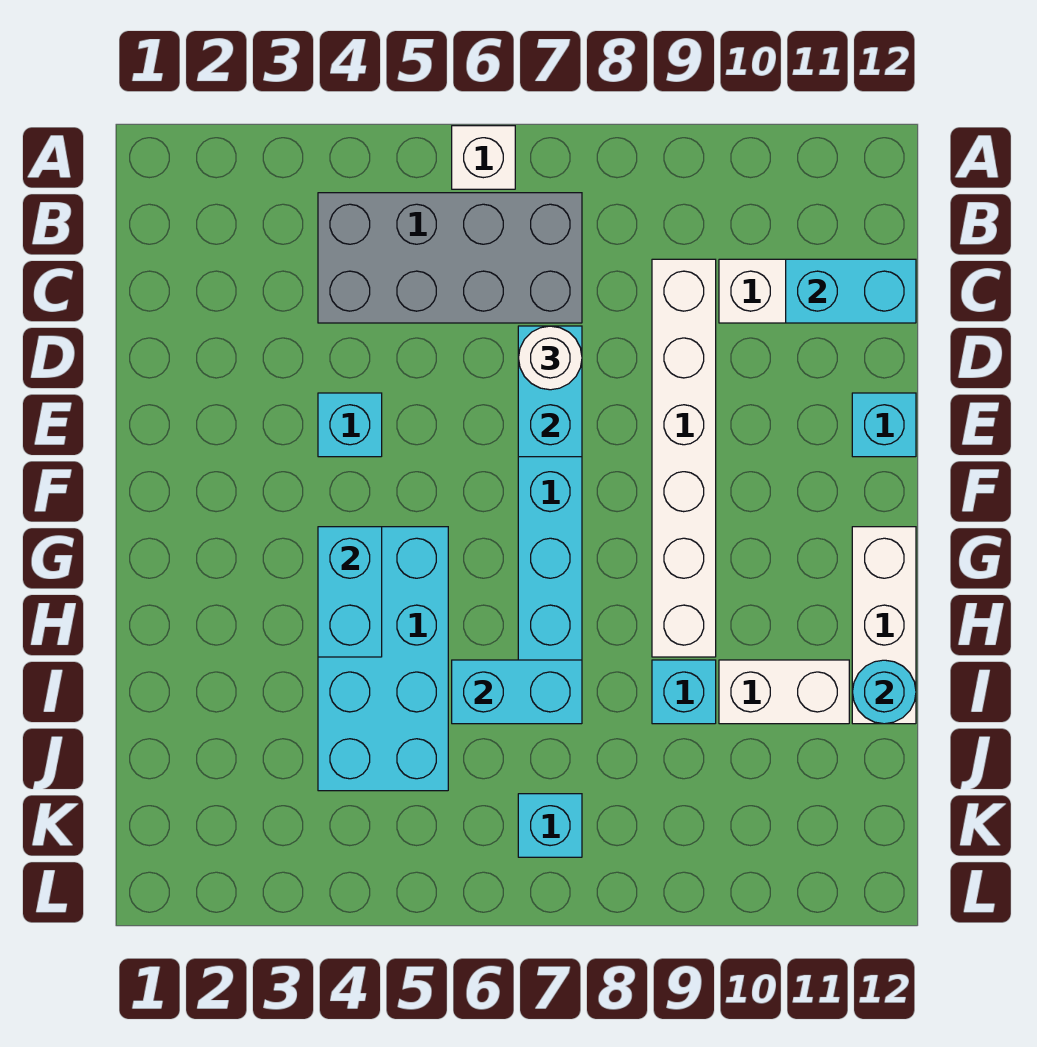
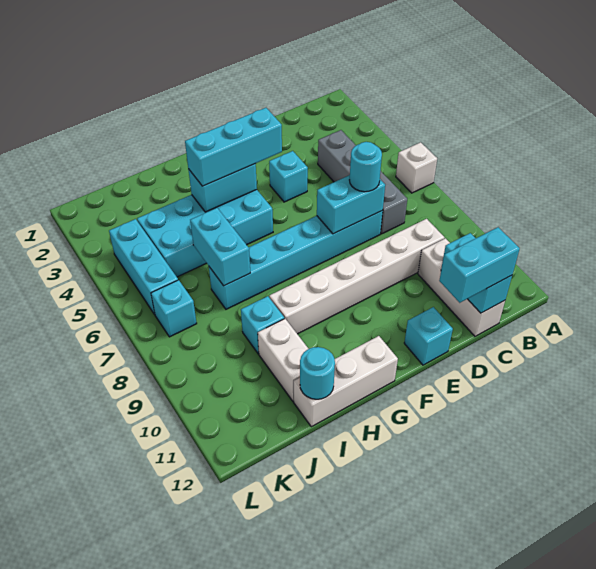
grey brick B4:C7 level 1 -> grey brick C4:C7 level 1
none -> cyan brick C12:D12 level 3
white round brick D7 level 3 -> cyan round brick D7 level 3
none -> cyan brick F4:H4 level 3
none -> cyan brick K4:K6 level 1

